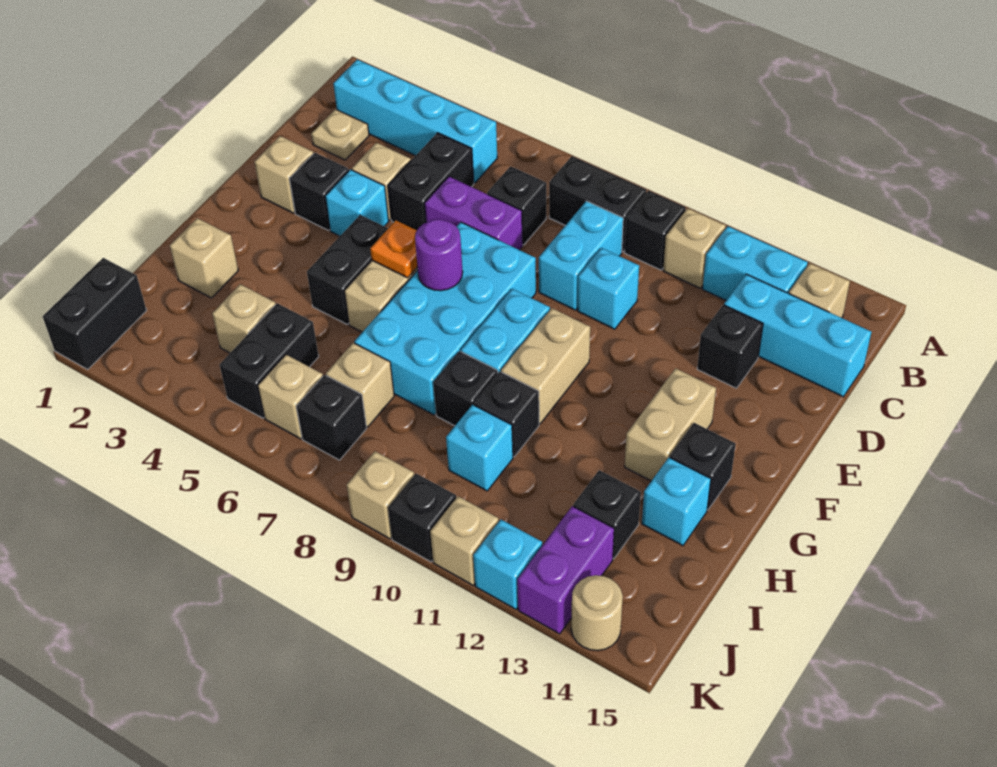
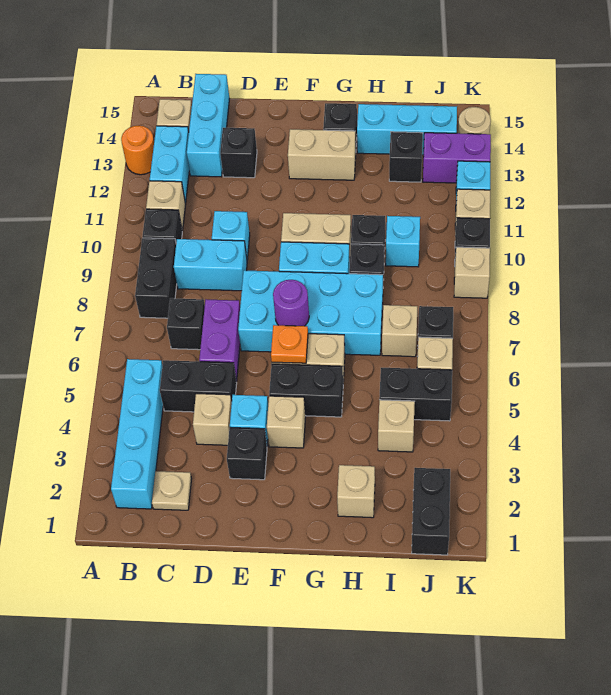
none -> orange round brick A13 level 1
tan brick E2 level 1 -> tan brick F4 level 1
cyan brick H14 level 1 -> cyan brick H14:J14 level 1
black brick J1:K1 level 1 -> black brick J1:J2 level 1

